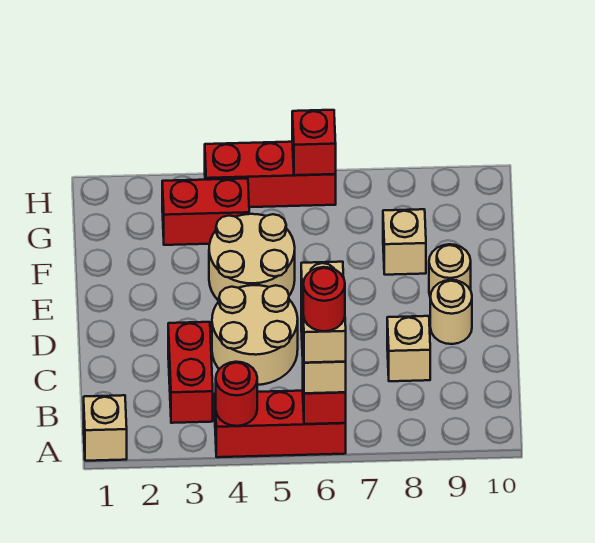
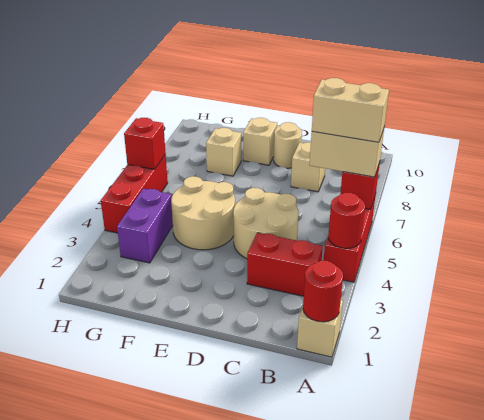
red round brick A6 level 5 -> red round brick A1 level 2
tan round brick E9 level 1 -> tan brick E9 level 1
red brick G3:G4 level 1 -> purple brick G3:G4 level 1

